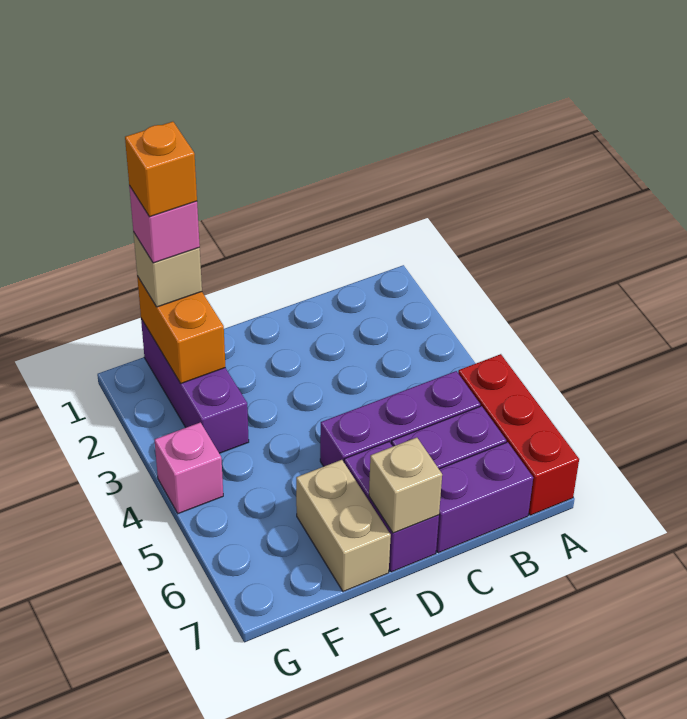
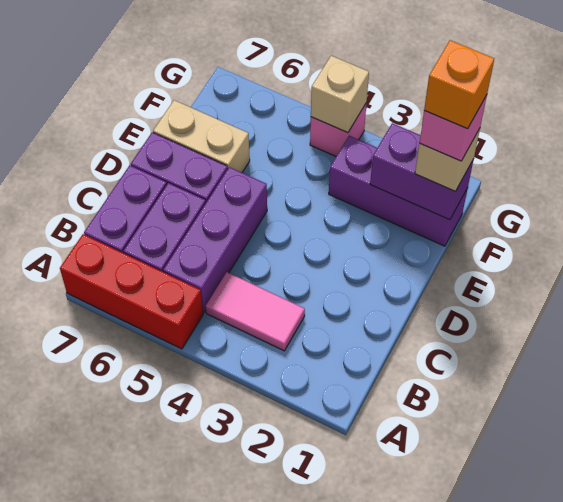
none -> pink tile B3:B4 level 1
tan brick D7 level 2 -> tan brick G4 level 2
orange brick F1:F2 level 2 -> purple brick F1:F2 level 2

